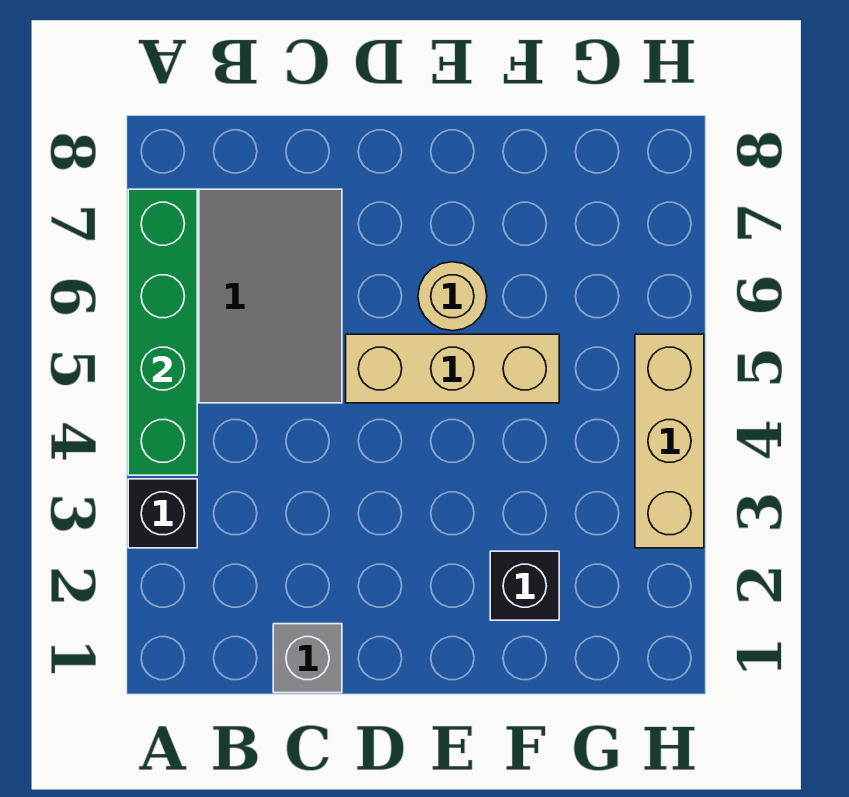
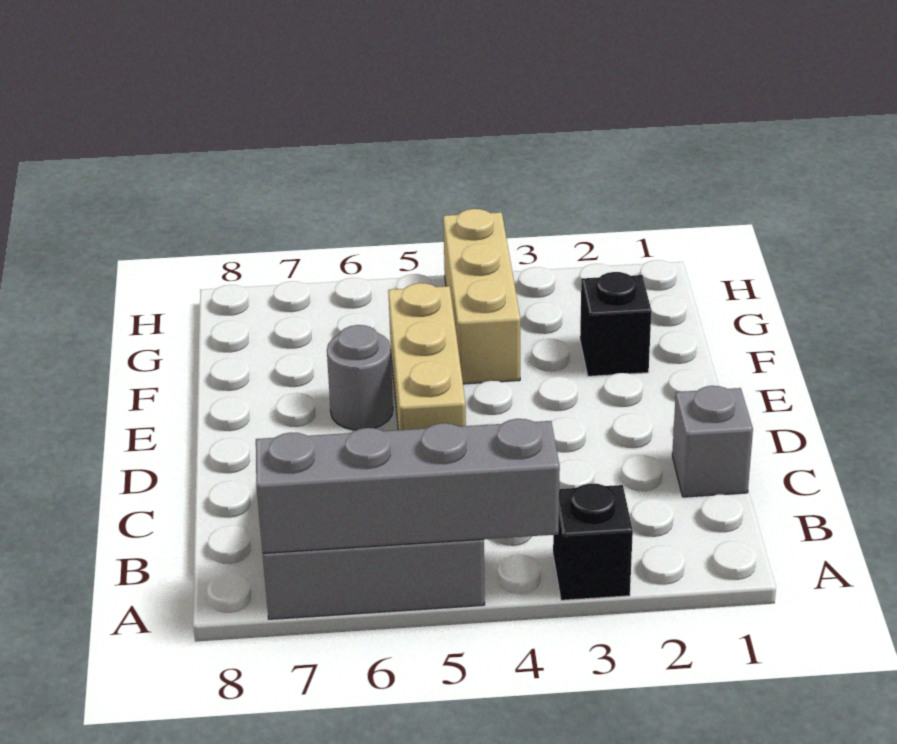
green brick A4:A7 level 2 -> grey brick A4:A7 level 2
tan round brick E6 level 1 -> grey round brick E6 level 1
tan brick H3:H5 level 1 -> tan brick F4:H4 level 1

